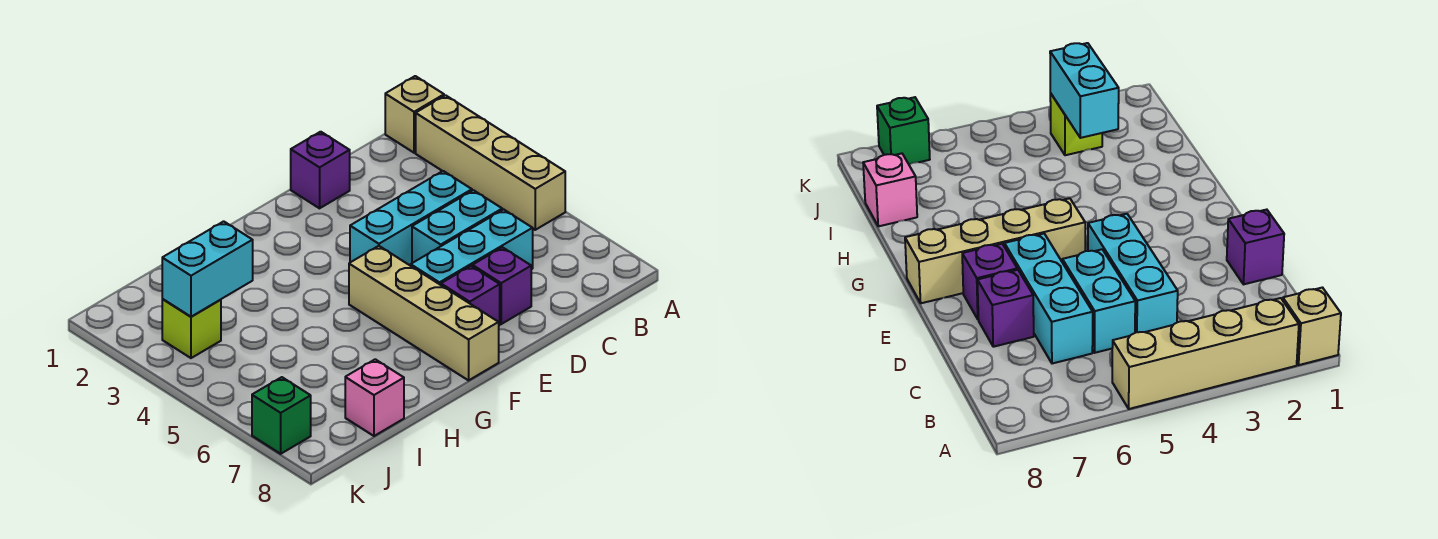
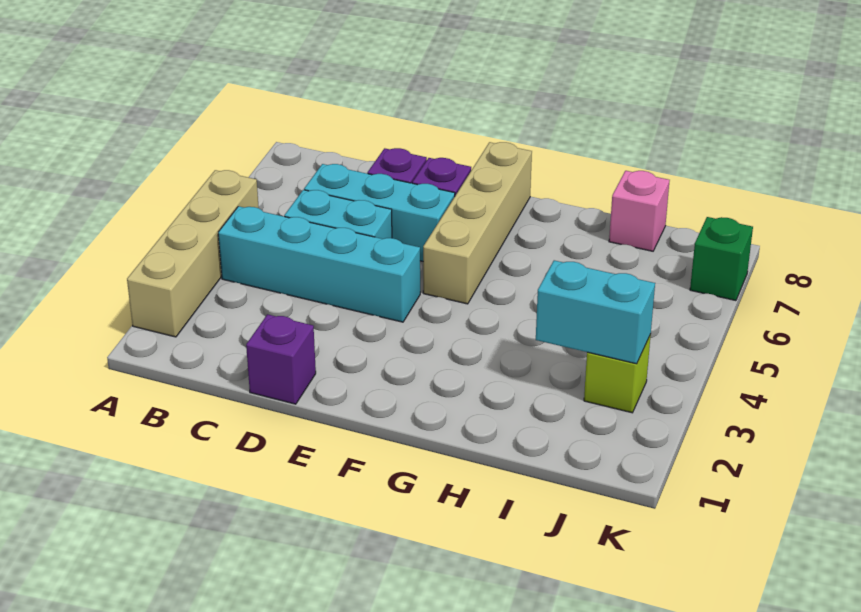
tan brick A1 level 1 -> none
cyan brick C4:E4 level 1 -> cyan brick B4:E4 level 1

